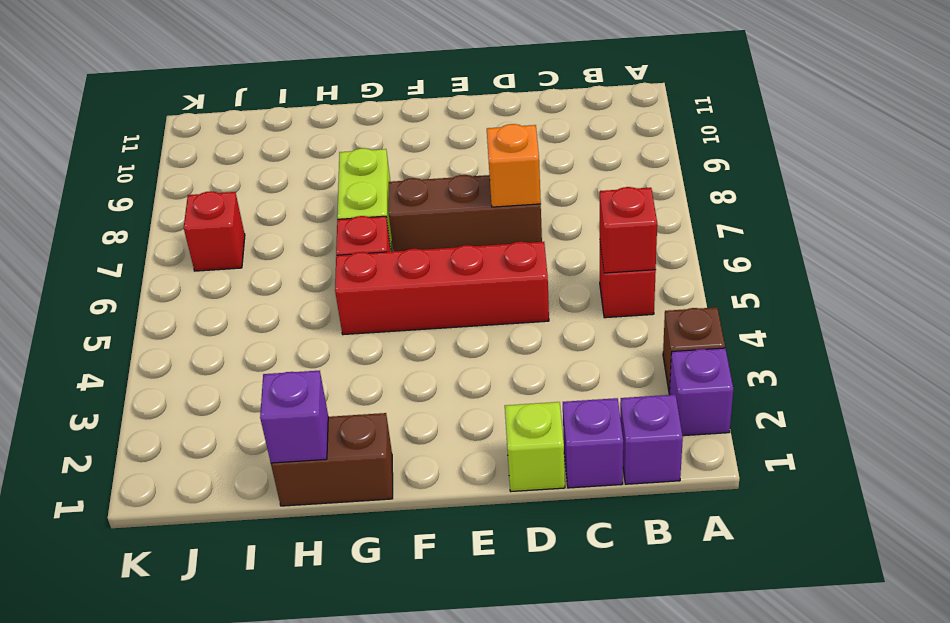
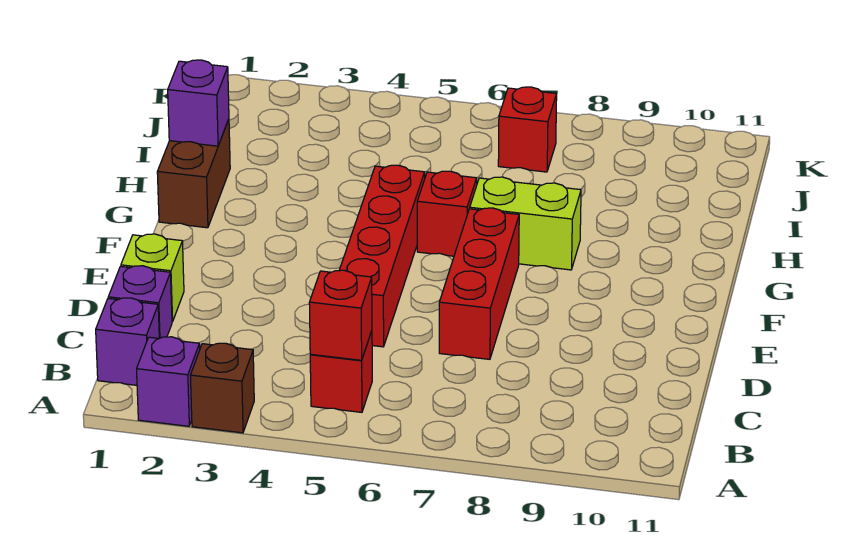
brown brick D7:F7 level 1 -> red brick D7:F7 level 1
orange brick D7 level 2 -> none

